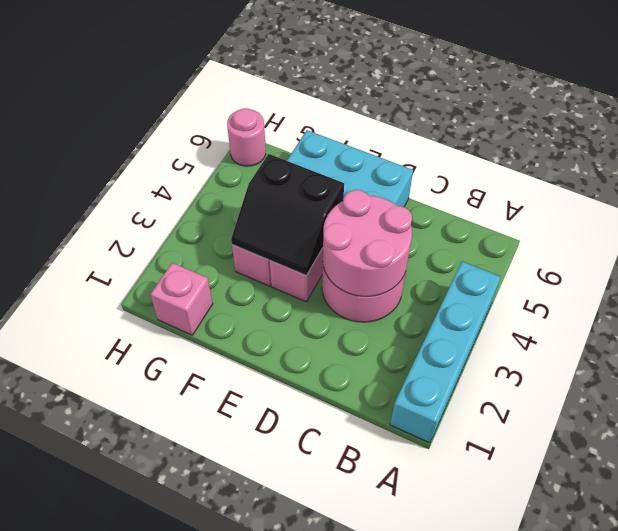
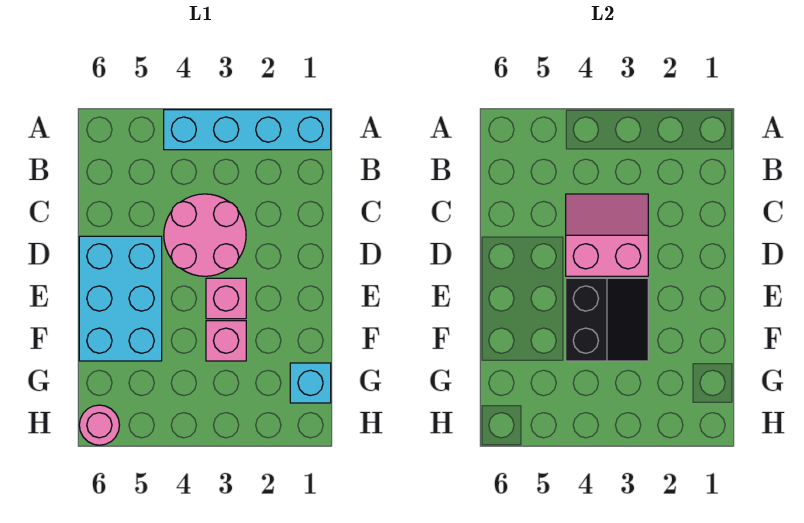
pink round brick C3:D4 level 2 -> pink slope C3:D4 level 2 top D
pink brick G1 level 1 -> cyan brick G1 level 1

